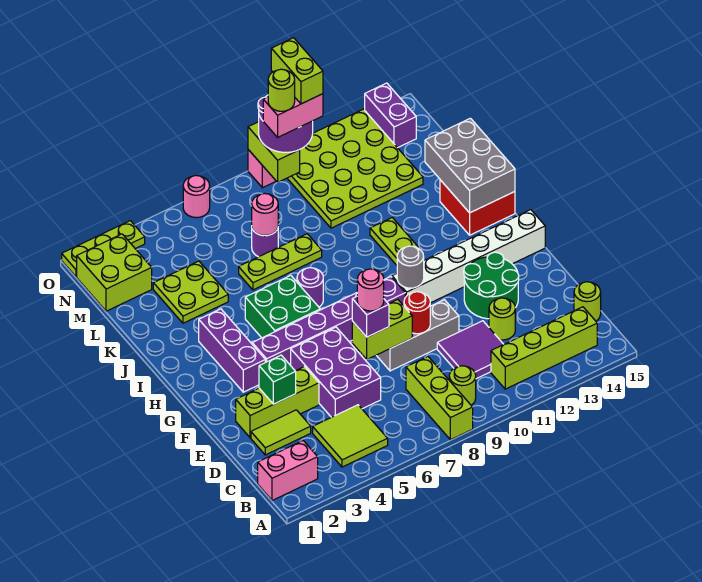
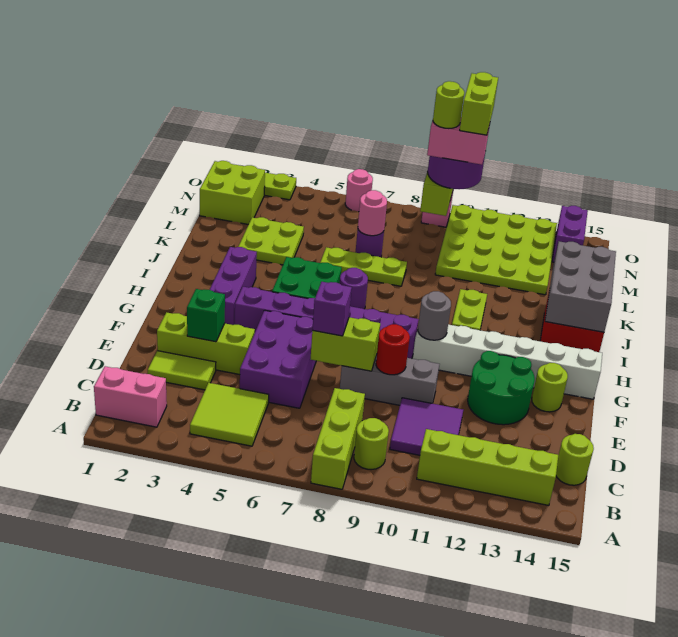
lime round brick D12 level 1 -> lime round brick F14 level 1
pink round brick E7 level 4 -> none

